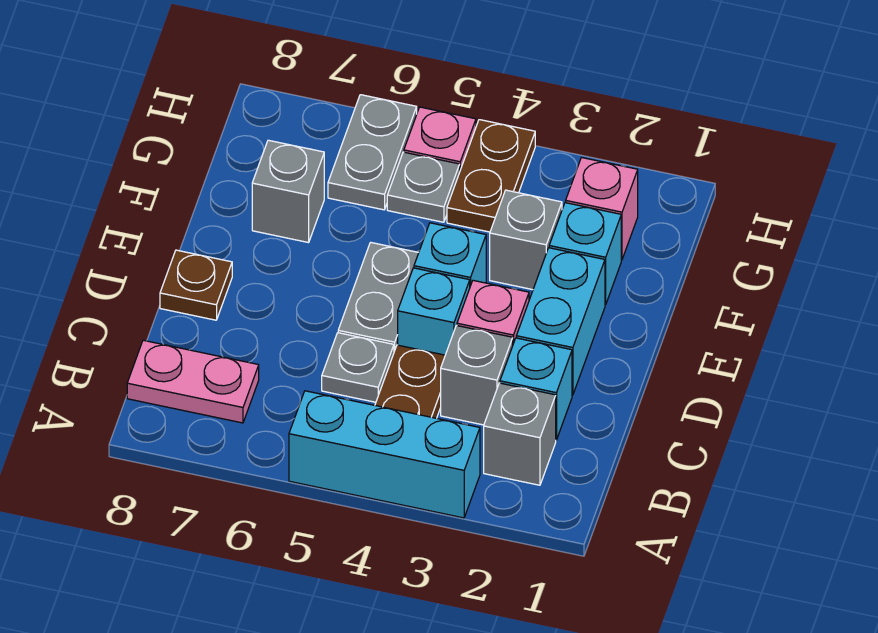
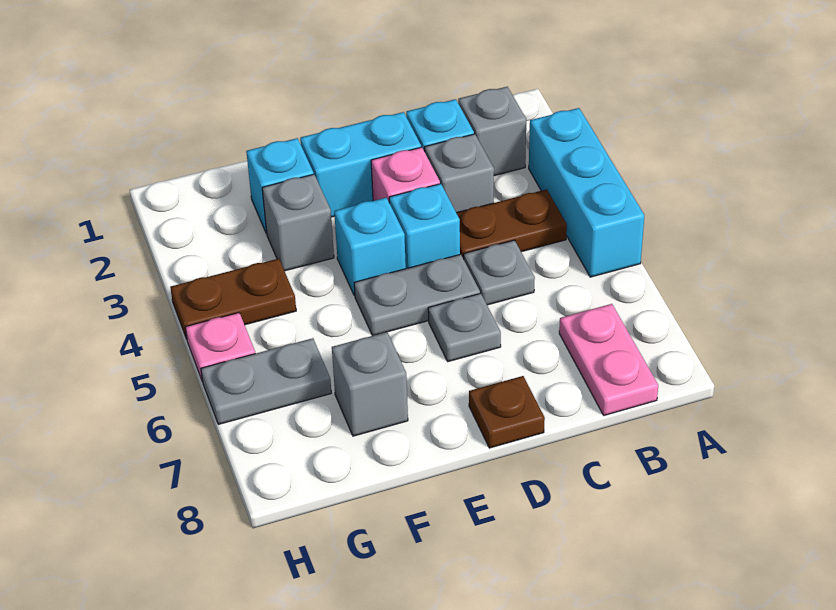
pink brick G2 level 1 -> none
grey plate G5 level 1 -> grey plate D6 level 1

